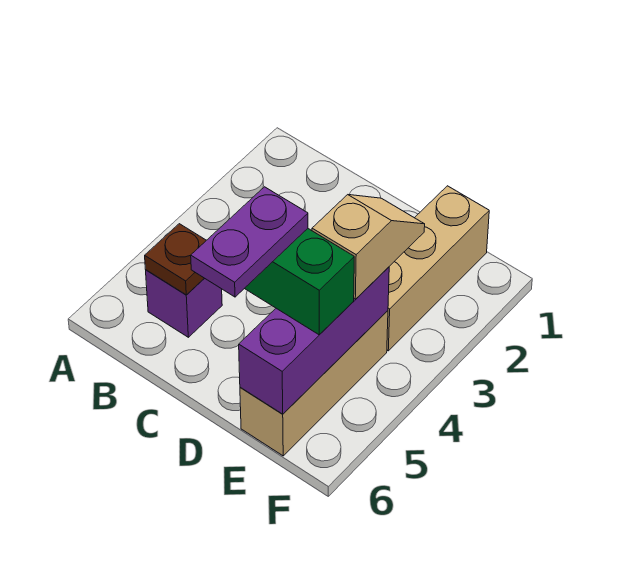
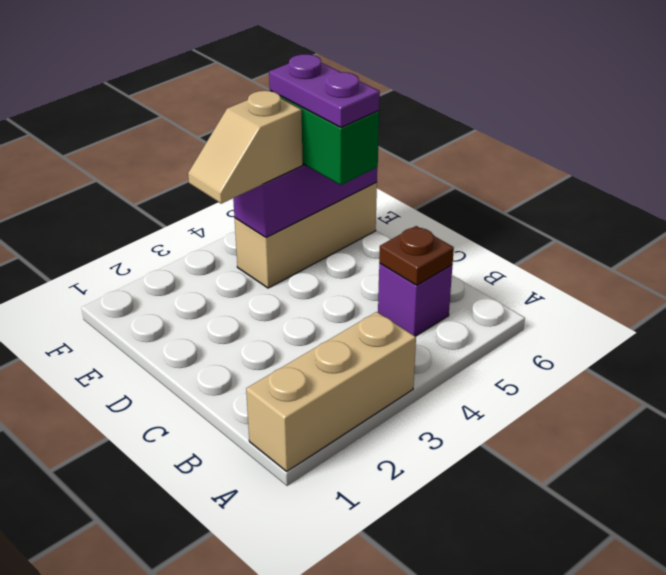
purple plate D5:D6 level 4 -> purple plate D5:E5 level 4
tan brick E1:E3 level 1 -> tan brick A1:A3 level 1

